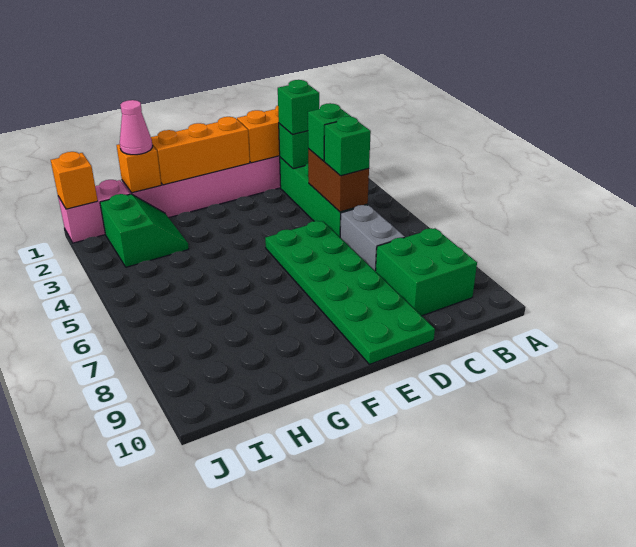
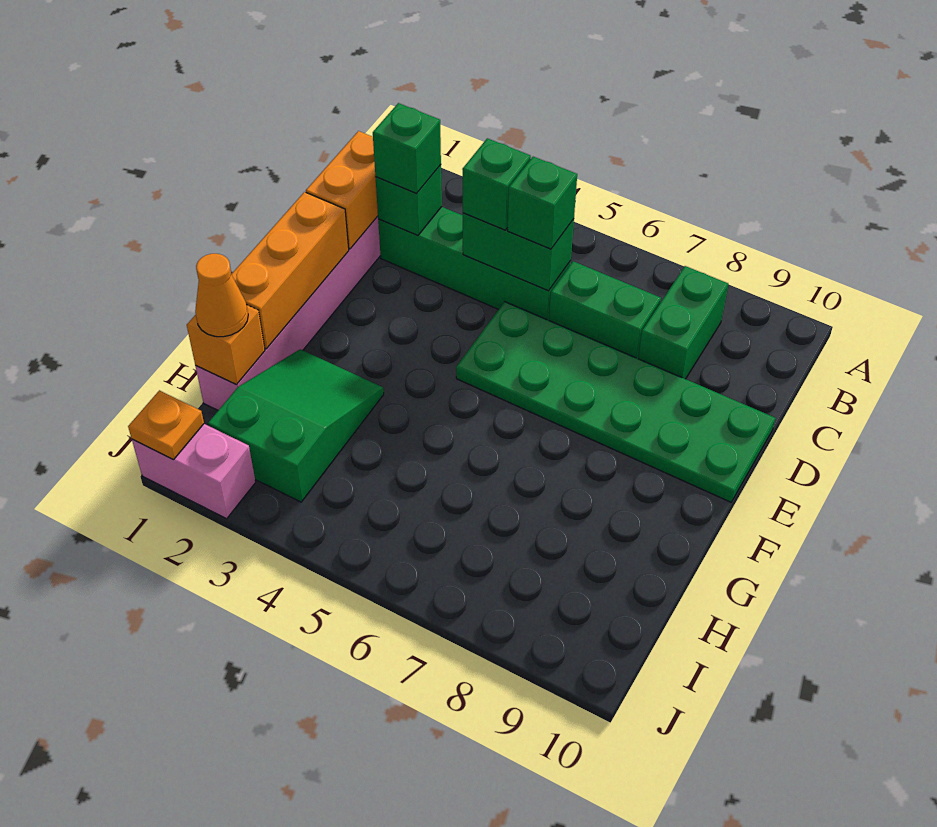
green brick B8:C9 level 1 -> green brick B8:C8 level 1
brown brick C4:C5 level 2 -> green brick C4:C5 level 2
grey brick C6:C7 level 1 -> green brick C6:C7 level 1
pink cone H1 level 3 -> orange cone H1 level 3
green slope H2:I3 level 1 top I -> green slope G2:I3 level 1 top I
pink brick I1:J1 level 1 -> pink brick J1:J2 level 1
orange brick J1 level 2 -> orange plate J1 level 2

